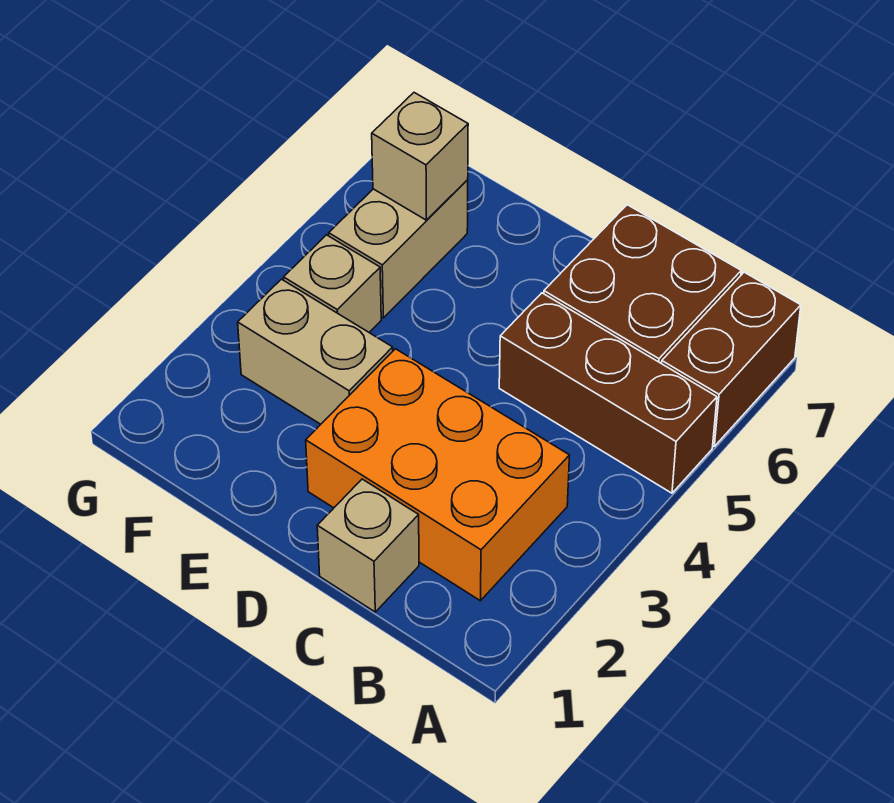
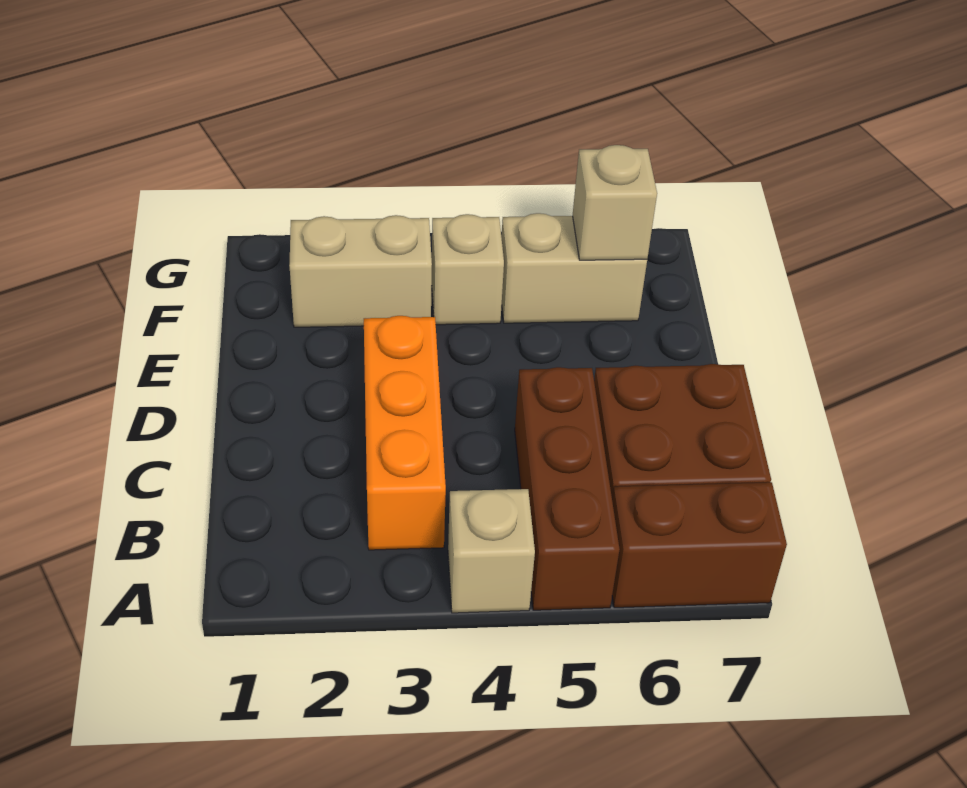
orange brick B2:D3 level 1 -> orange brick B3:D3 level 1
tan brick C1 level 1 -> tan brick A4 level 1
tan brick E3:F3 level 1 -> tan brick F2:F3 level 1

